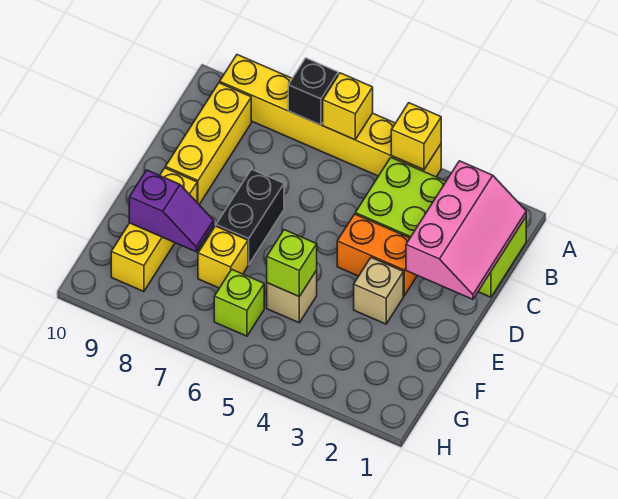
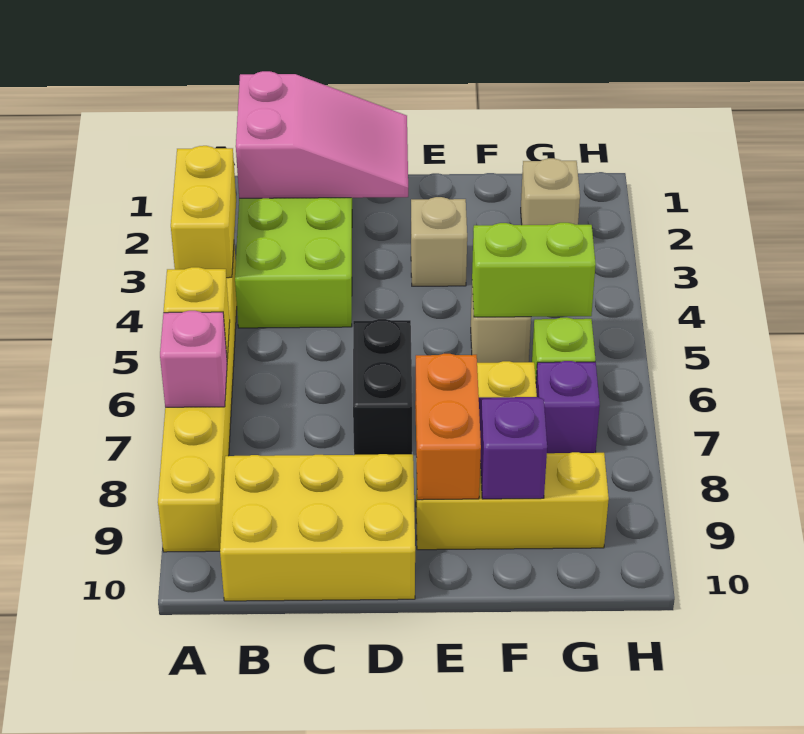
yellow brick A4 level 2 -> yellow brick A3:A4 level 2
black brick A7 level 2 -> pink brick A7 level 2
pink slope B1:D2 level 2 top 2 -> pink slope B1:D2 level 2 top B
yellow brick B9:D9 level 1 -> yellow brick B9:D10 level 1
orange brick D3:D4 level 1 -> orange brick E8:E9 level 2
black brick D7:E7 level 1 -> black brick D6:D7 level 1
lime brick F5 level 2 -> lime brick F5:G5 level 2
none -> tan brick G2 level 1
none -> purple brick G7 level 1

